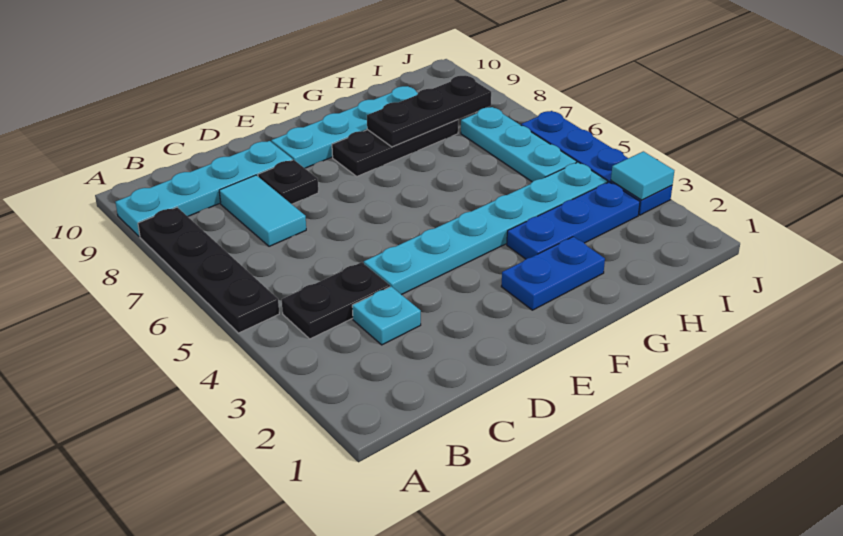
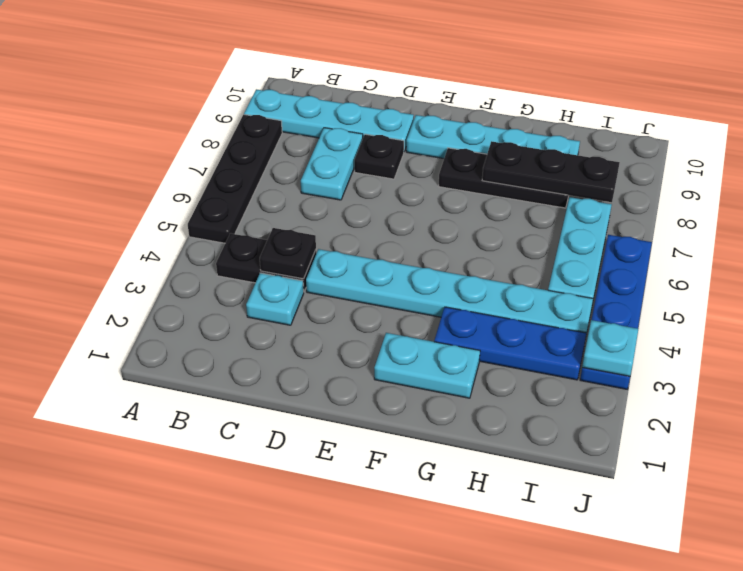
none -> black plate C4 level 2
cyan tile C7:C8 level 1 -> cyan plate C7:C8 level 1
blue plate F2:G2 level 1 -> cyan plate F2:G2 level 1
cyan tile J3 level 2 -> cyan plate J3 level 2

